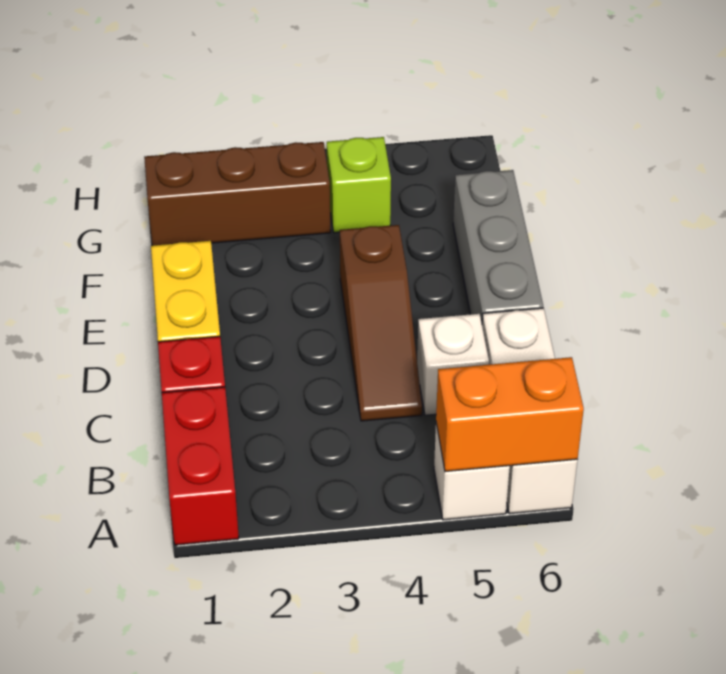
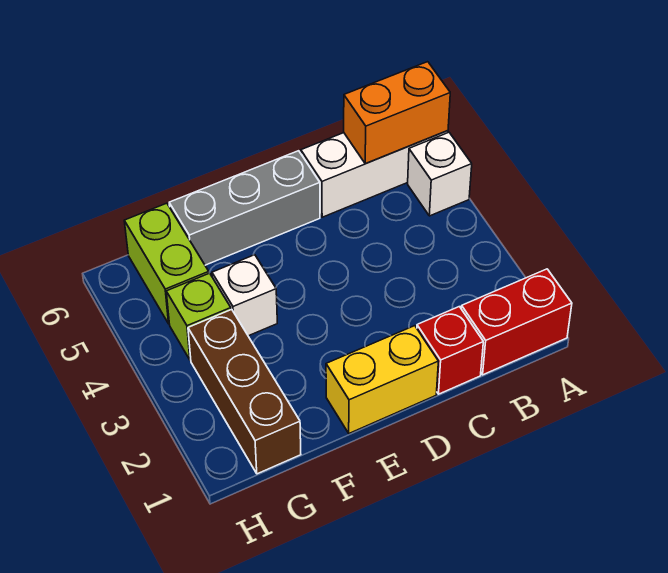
orange brick A5:A6 level 2 -> orange brick A6:B6 level 2
brown slope C4:E4 level 1 top E -> none
white brick C5 level 1 -> white brick F4 level 1
none -> lime brick G5:G6 level 1

